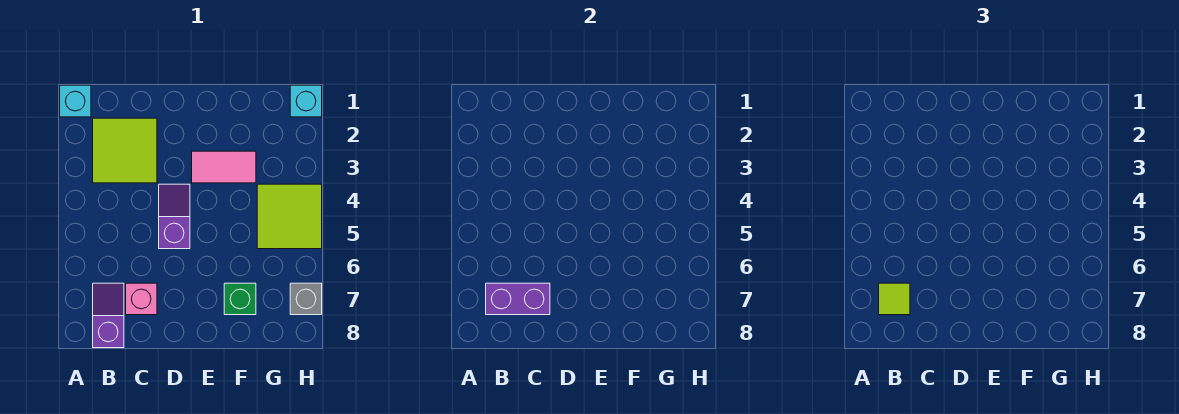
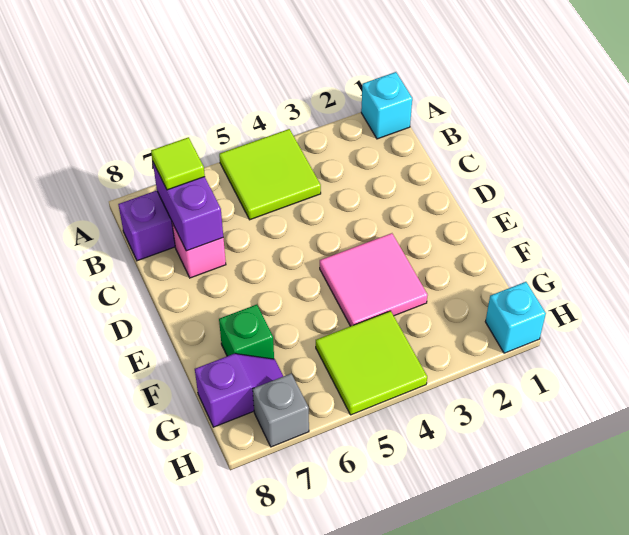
lime tile B2:C3 level 1 -> lime tile A4:B5 level 1
purple slope D4:D5 level 1 top 5 -> purple slope G7:G8 level 1 top 8
pink tile E3:F3 level 1 -> pink tile E3:F4 level 1

